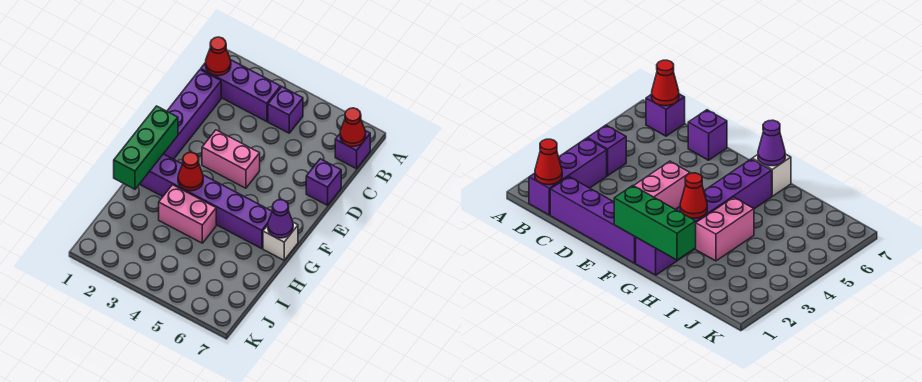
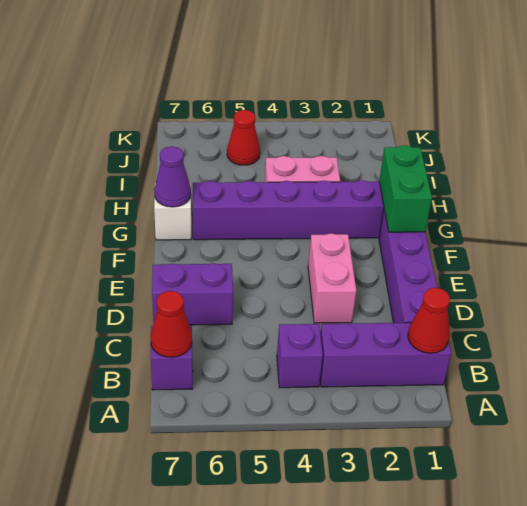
purple brick D7 level 1 -> purple brick D6:D7 level 1
pink brick E3:E4 level 1 -> pink brick D3:E3 level 1
green brick F1:H1 level 2 -> green brick F1:G1 level 2
red cone G3 level 2 -> red cone J5 level 1

